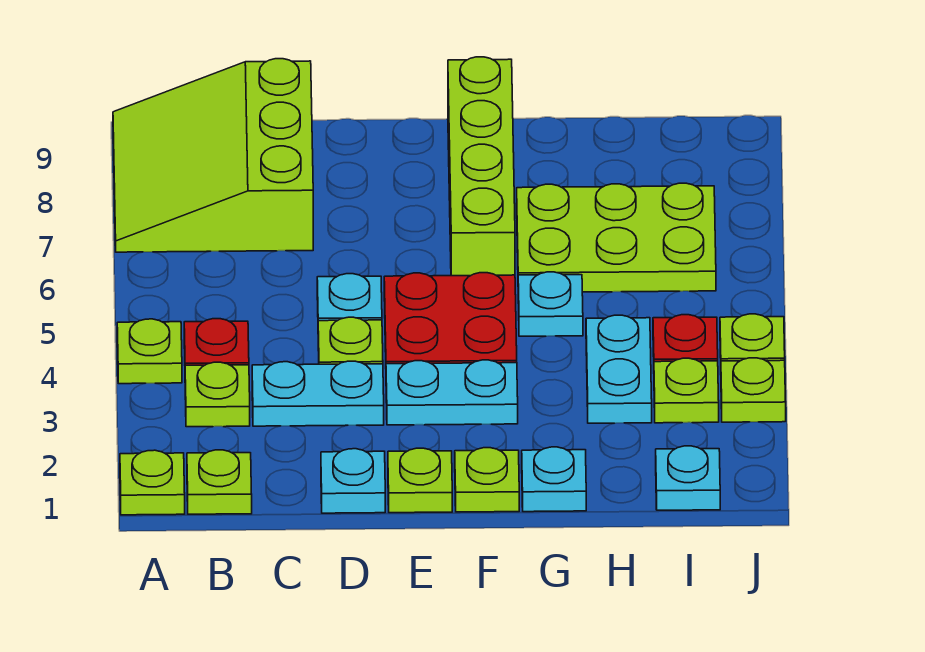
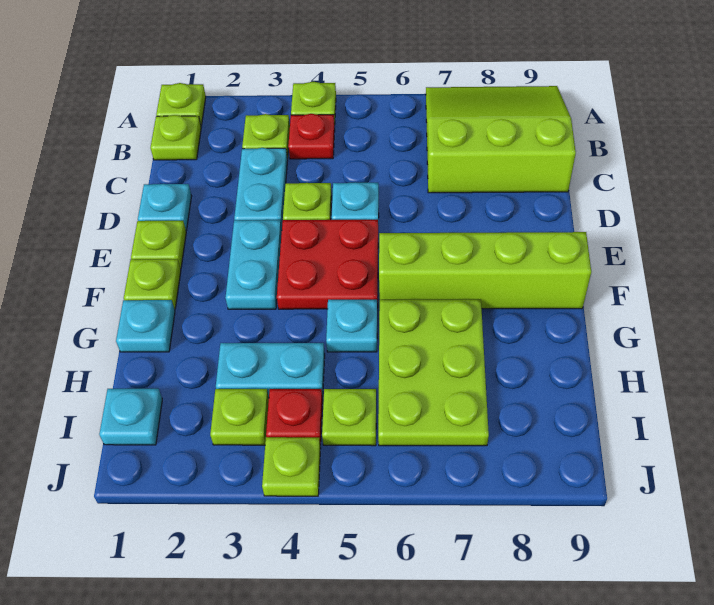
lime plate J3 level 1 -> lime plate I5 level 1

